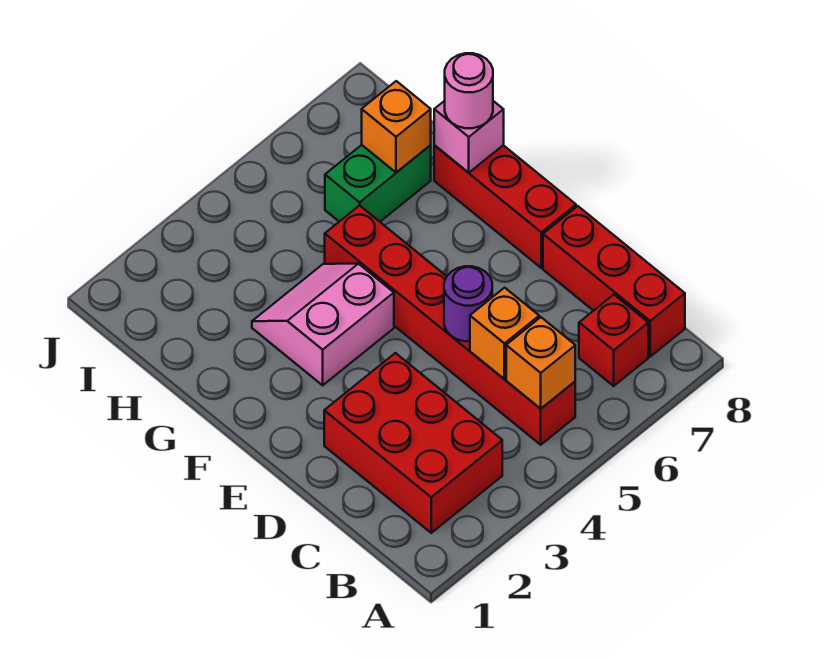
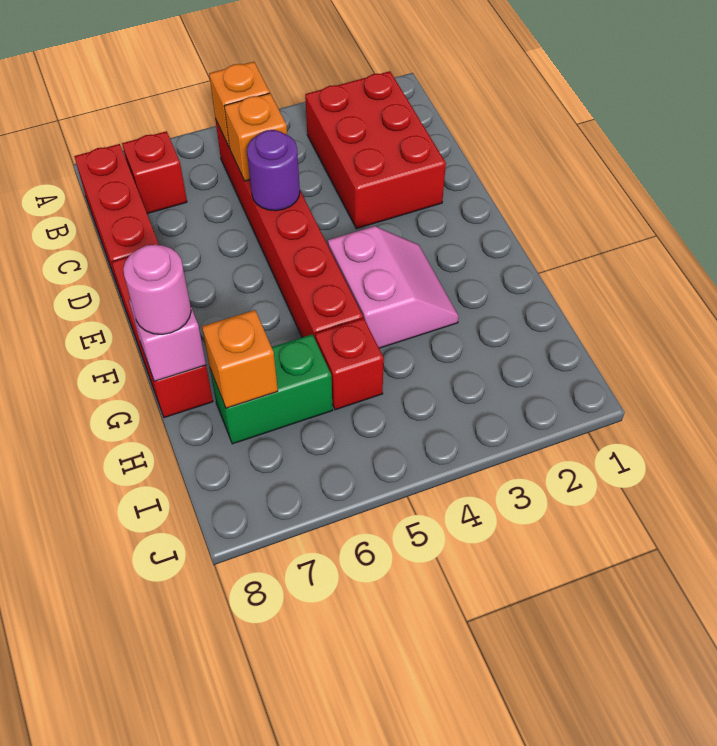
pink slope F3:G4 level 1 top F -> pink slope F3:G4 level 1 top 4
none -> red brick H5 level 1

